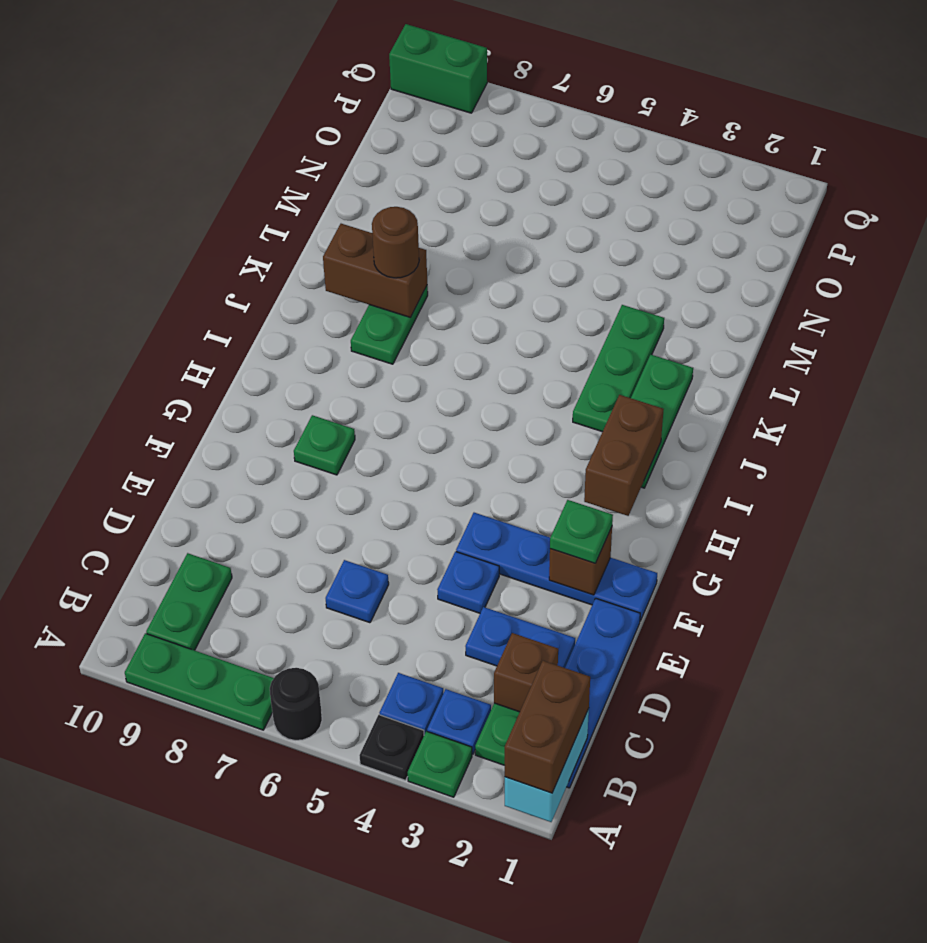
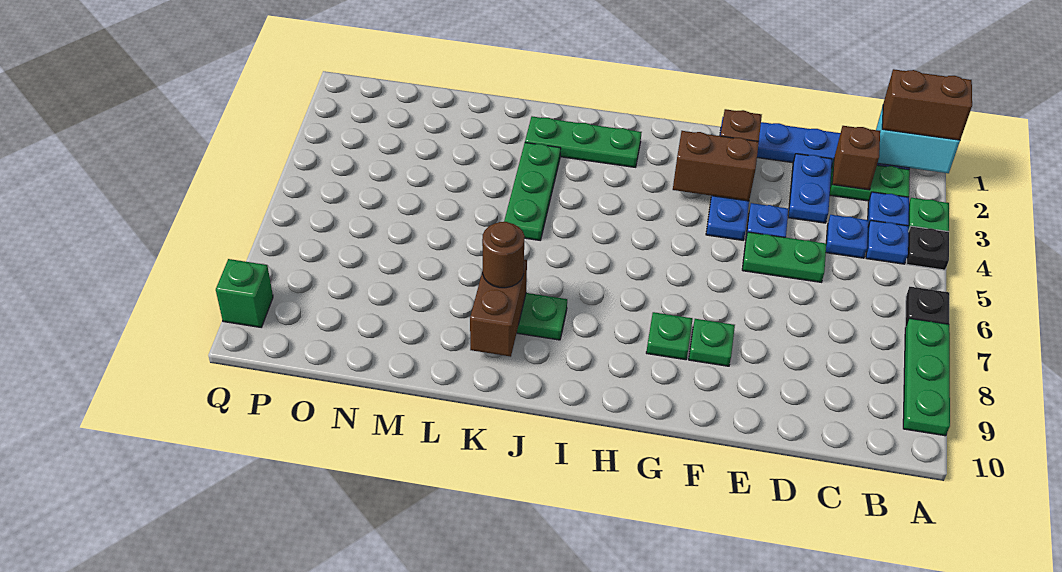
black round brick A6 level 1 -> black plate A6 level 1
green plate B9:C9 level 1 -> green plate D5:E5 level 1
blue plate D6 level 1 -> blue plate C4 level 1
green plate F2 level 3 -> green plate F8 level 1
brown brick H2:I2 level 2 -> brown brick F3:G3 level 2
green plate J3:L3 level 1 -> green plate K3:K5 level 1
green brick Q9:Q10 level 1 -> green brick Q9 level 1

